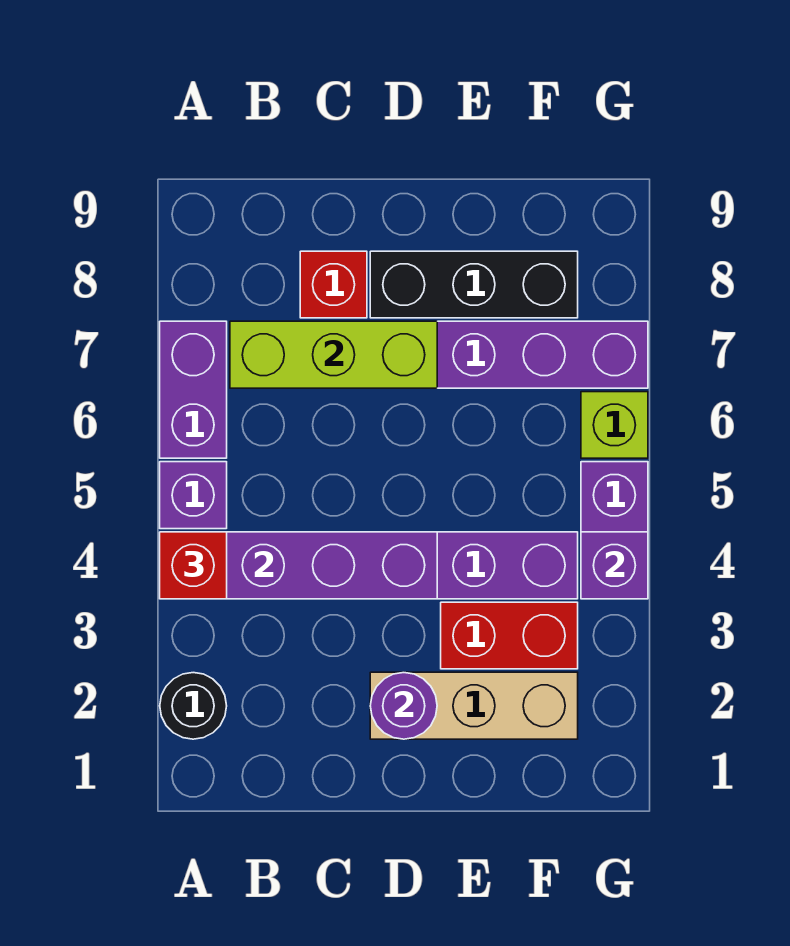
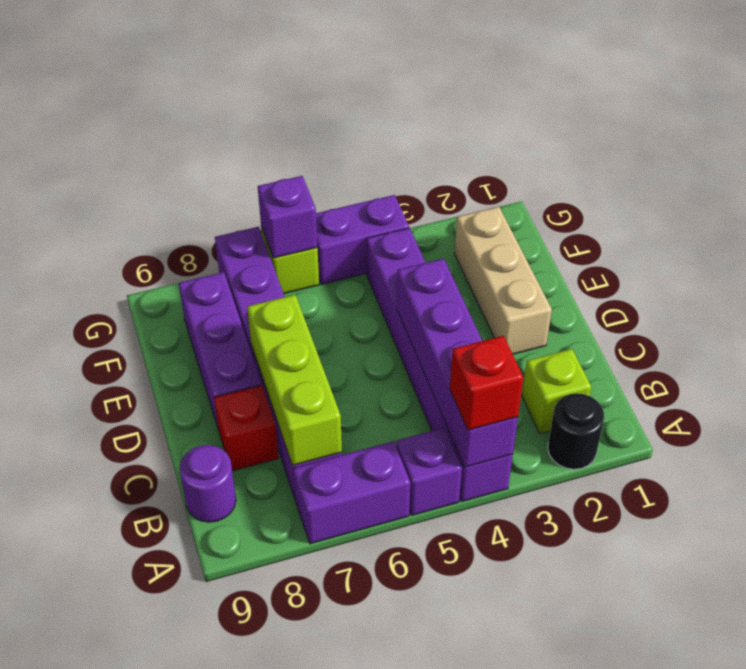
none -> lime brick B2 level 1
purple round brick D2 level 2 -> purple round brick B9 level 1
black brick D8:F8 level 1 -> purple brick D8:F8 level 1
red brick E3:F3 level 1 -> none
purple brick G4 level 2 -> purple brick G6 level 2

